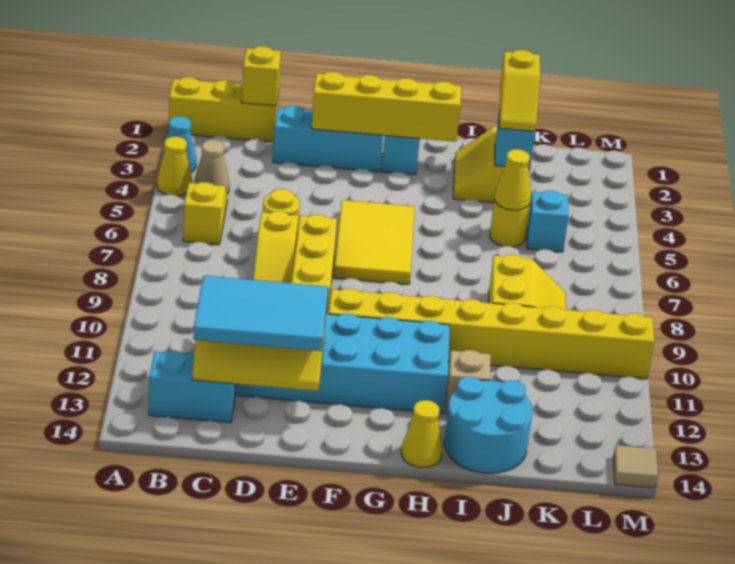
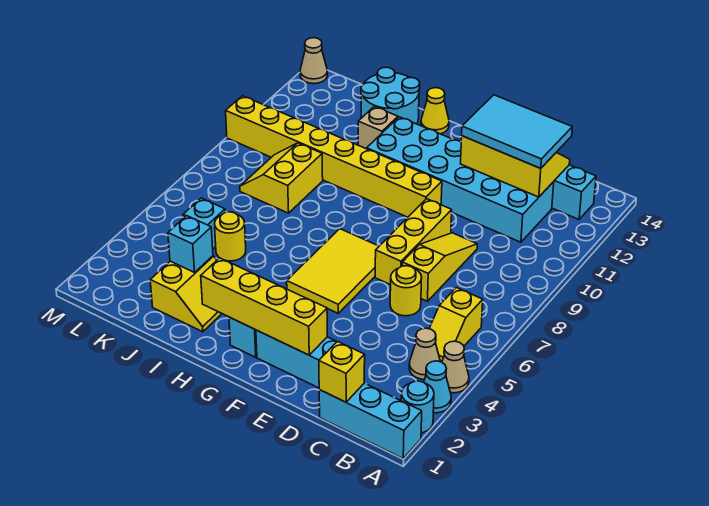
yellow brick A1:C1 level 1 -> cyan brick A1:C1 level 1
none -> cyan round brick A2 level 1
yellow cone A4 level 1 -> tan cone A4 level 1
yellow slope J2:J3 level 3 top 2 -> none
yellow cone J5 level 2 -> none
tan tile M14 level 1 -> tan cone M14 level 1

